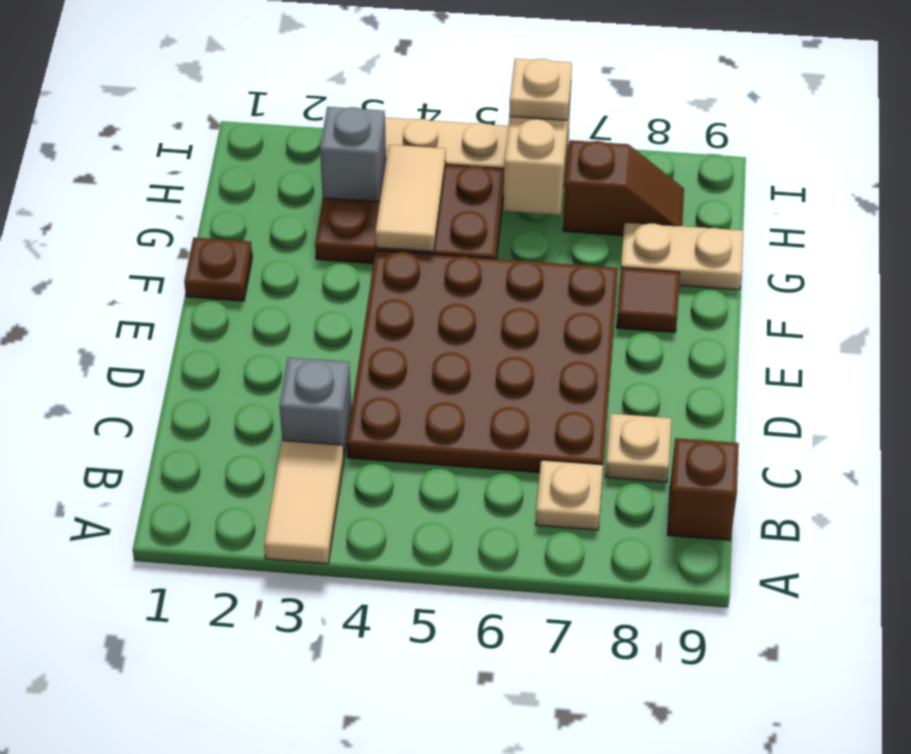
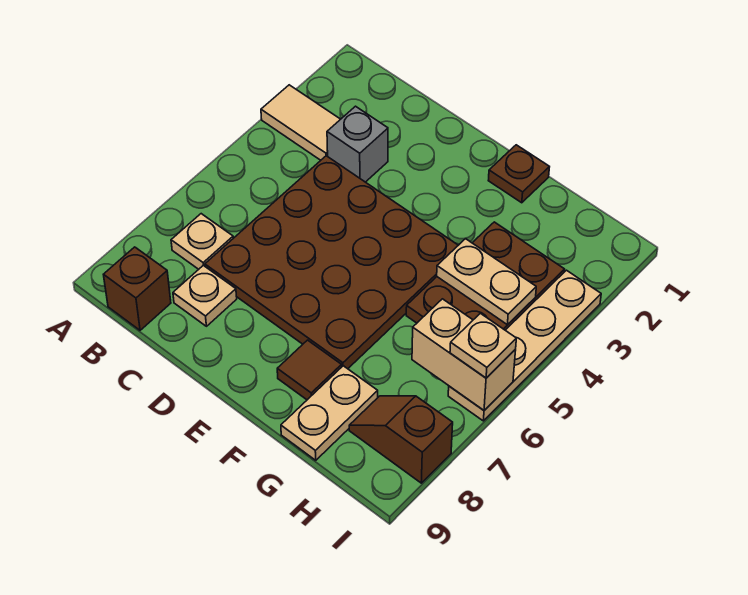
tan tile G4:H4 level 2 -> tan plate G4:H4 level 2
grey brick H3 level 2 -> none
brown slope H7:H8 level 1 top 7 -> brown slope H8:I8 level 1 top I

